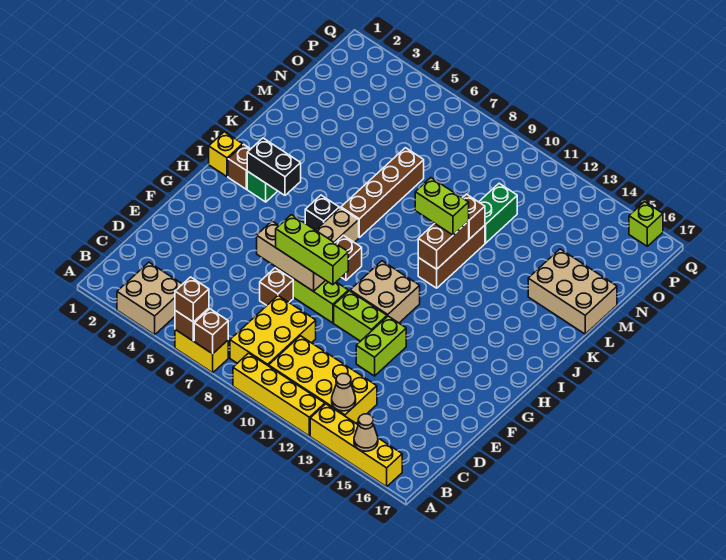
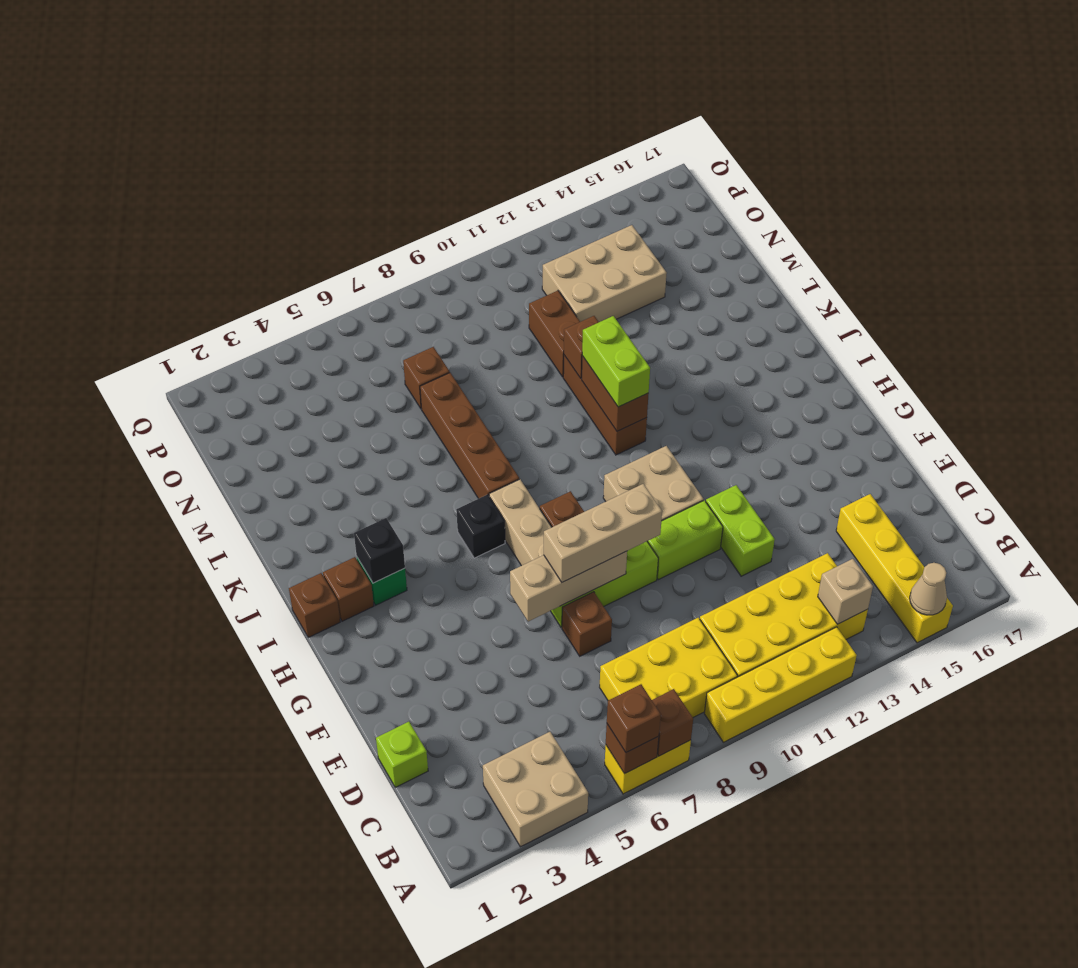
yellow brick A13:A16 level 1 -> yellow brick A15:D15 level 1
yellow brick B8:D9 level 1 -> yellow brick B7:C9 level 1
tan cone B13 level 2 -> tan brick B13 level 2
lime brick F7:F9 level 3 -> tan brick F7:F9 level 3
yellow brick I1 level 1 -> brown brick I1 level 1
black brick I3:I4 level 2 -> black brick I3 level 2
lime brick K10:K11 level 3 -> lime brick J11:K11 level 3
tan brick L15:M17 level 1 -> tan brick N12:O14 level 1
green brick M11:N11 level 1 -> brown brick M11:N11 level 1
none -> brown brick N7 level 1
lime brick Q16 level 1 -> lime brick D1 level 1

